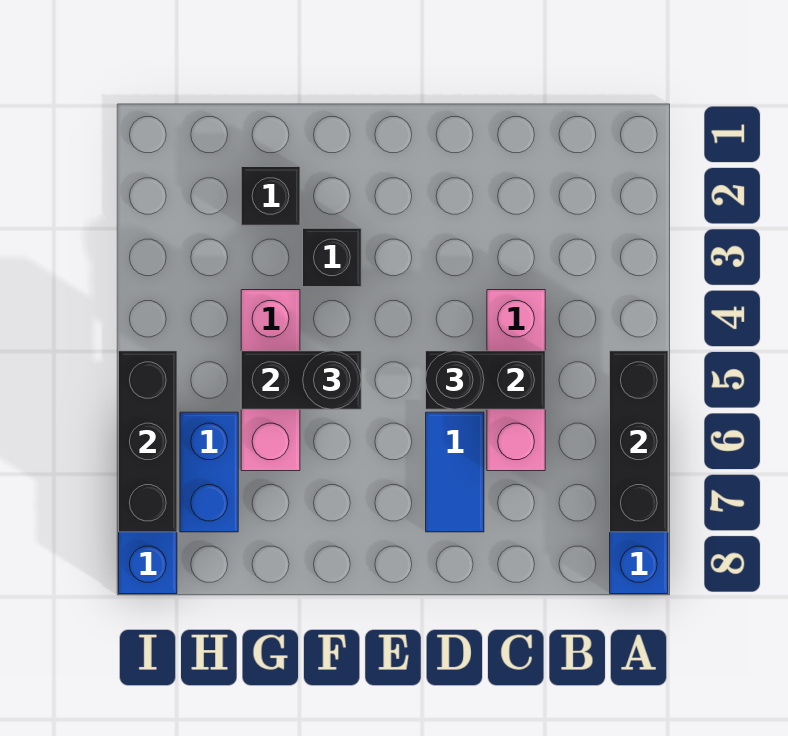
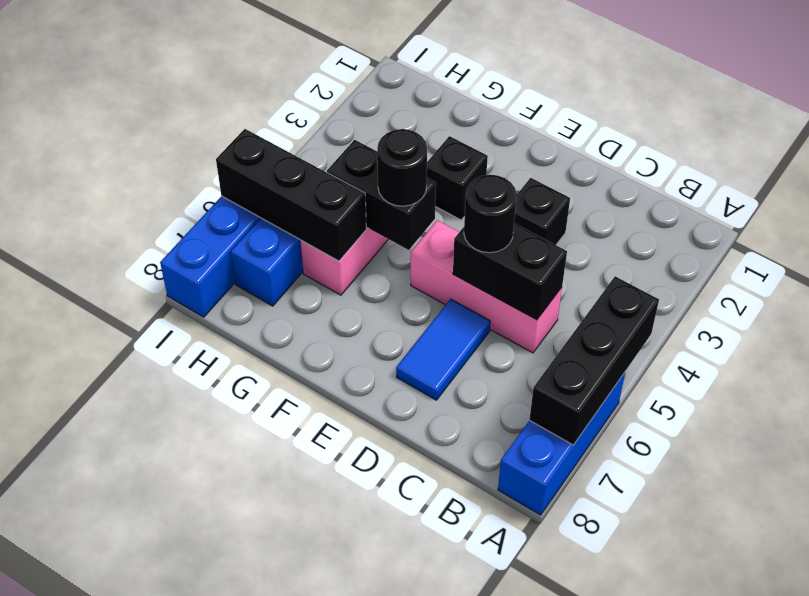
pink brick C4:C6 level 1 -> pink brick C5:E5 level 1
black brick G2 level 1 -> black brick D3 level 1
black brick I5:I7 level 2 -> black brick G6:I6 level 2

